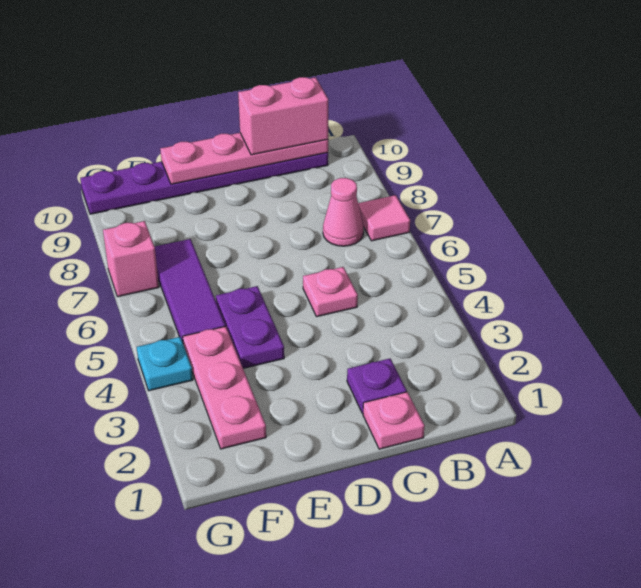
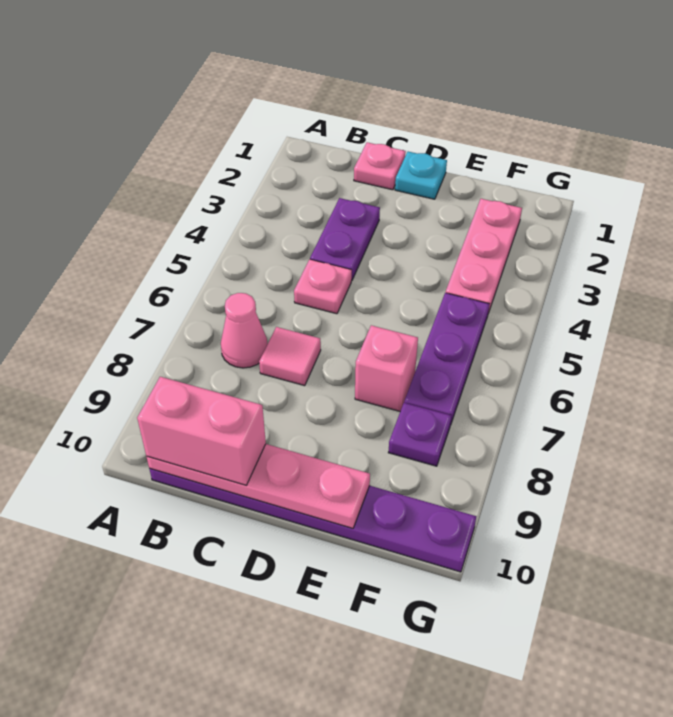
pink tile A7 level 1 -> pink tile C7 level 1
purple plate C2 level 1 -> purple plate F8 level 1
purple plate E4:E5 level 1 -> purple plate C3:C4 level 1
purple tile F5:F7 level 1 -> purple plate F5:F7 level 1
cyan plate G4 level 1 -> cyan plate D1 level 1
pink brick G7 level 1 -> pink brick E7 level 1

